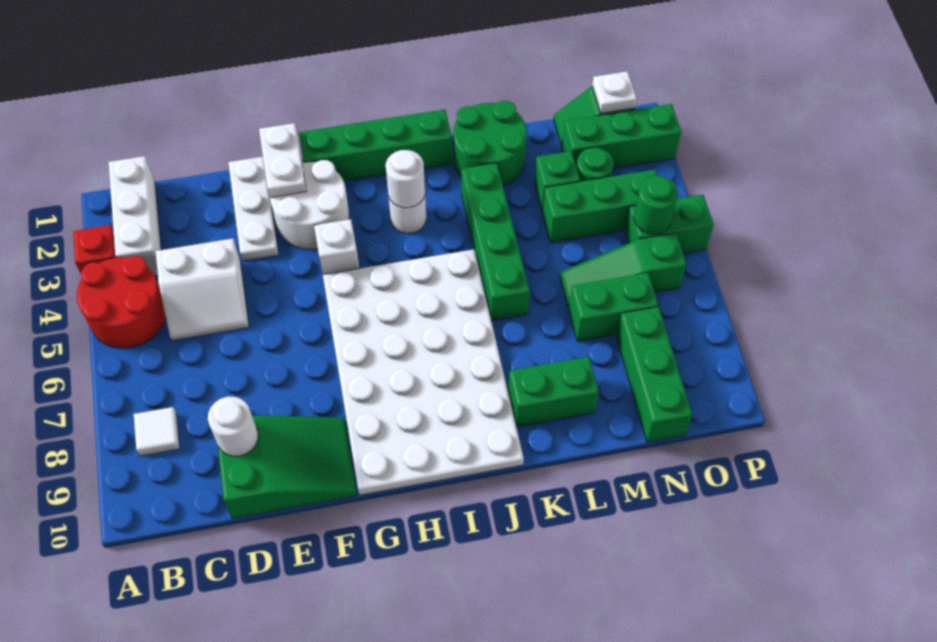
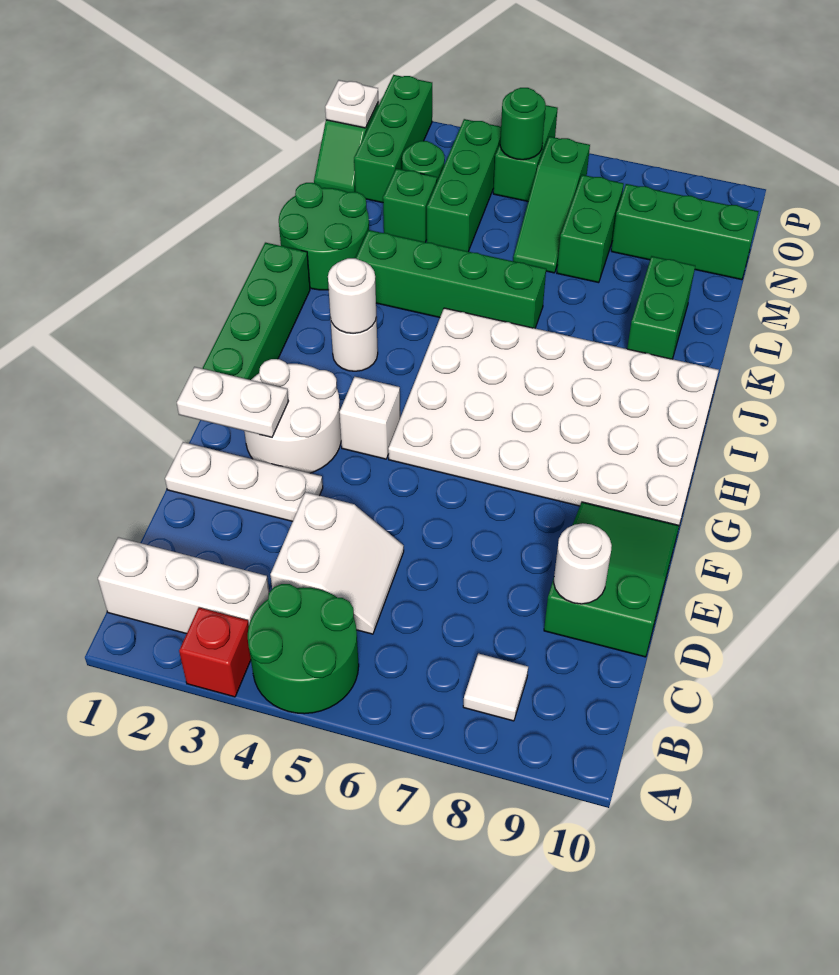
red round brick A4:B5 level 1 -> green round brick A4:B5 level 1

